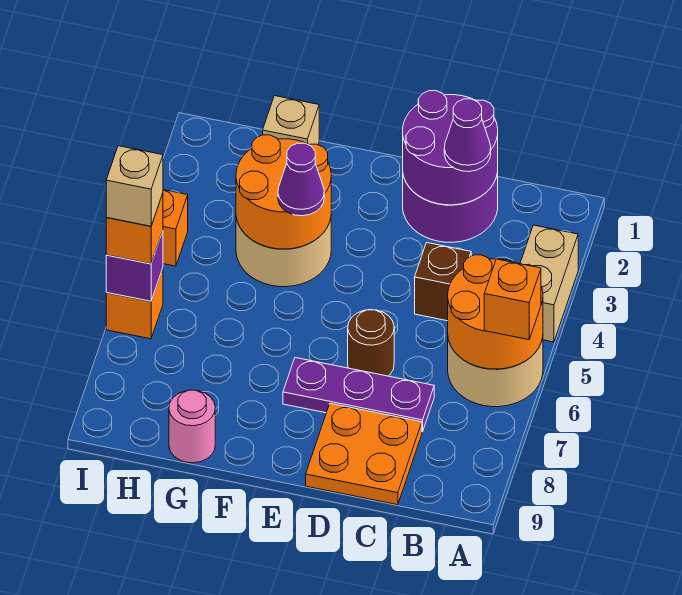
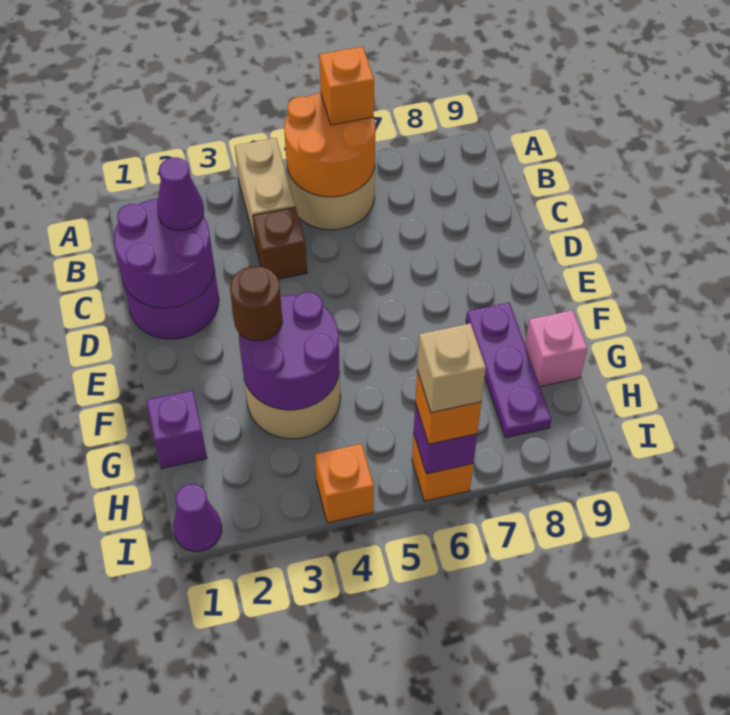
tan brick A3:A4 level 1 -> tan brick A4:B4 level 1
purple plate C7:E7 level 1 -> purple plate F8:H8 level 1
orange plate C8:D9 level 1 -> none
brown round brick D6 level 1 -> brown round brick F3 level 3
orange round brick F3:G4 level 2 -> purple round brick F3:G4 level 2
purple cone F4 level 3 -> purple cone I1 level 1
tan brick G1 level 1 -> purple brick G1 level 1
pink round brick G9 level 1 -> pink brick G9 level 1

